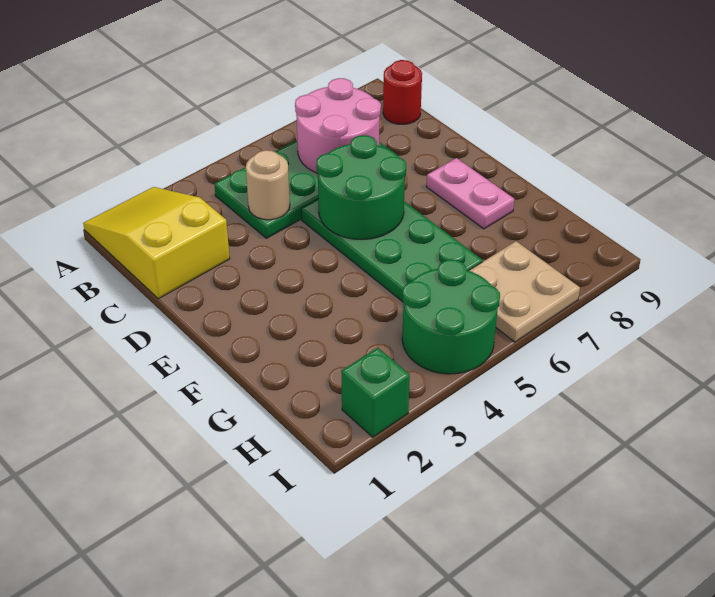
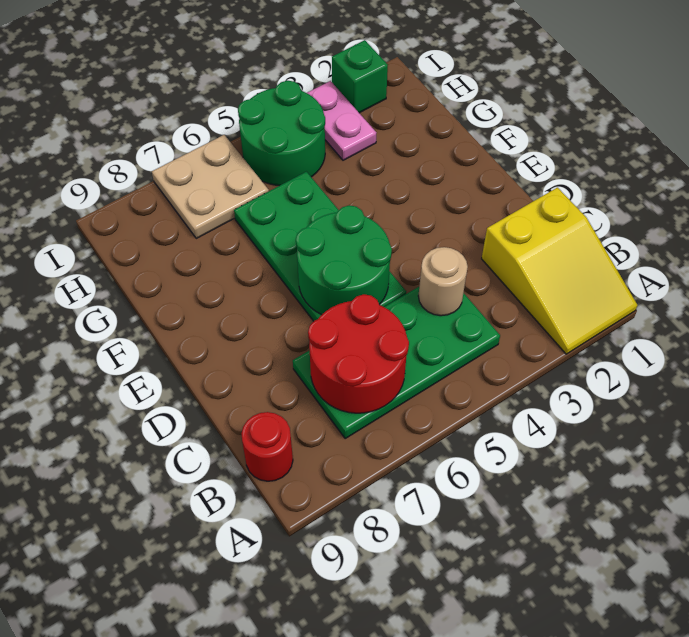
pink round brick B6:C7 level 2 -> red round brick B6:C7 level 2
pink plate E8:F8 level 1 -> pink plate H3:I3 level 1

